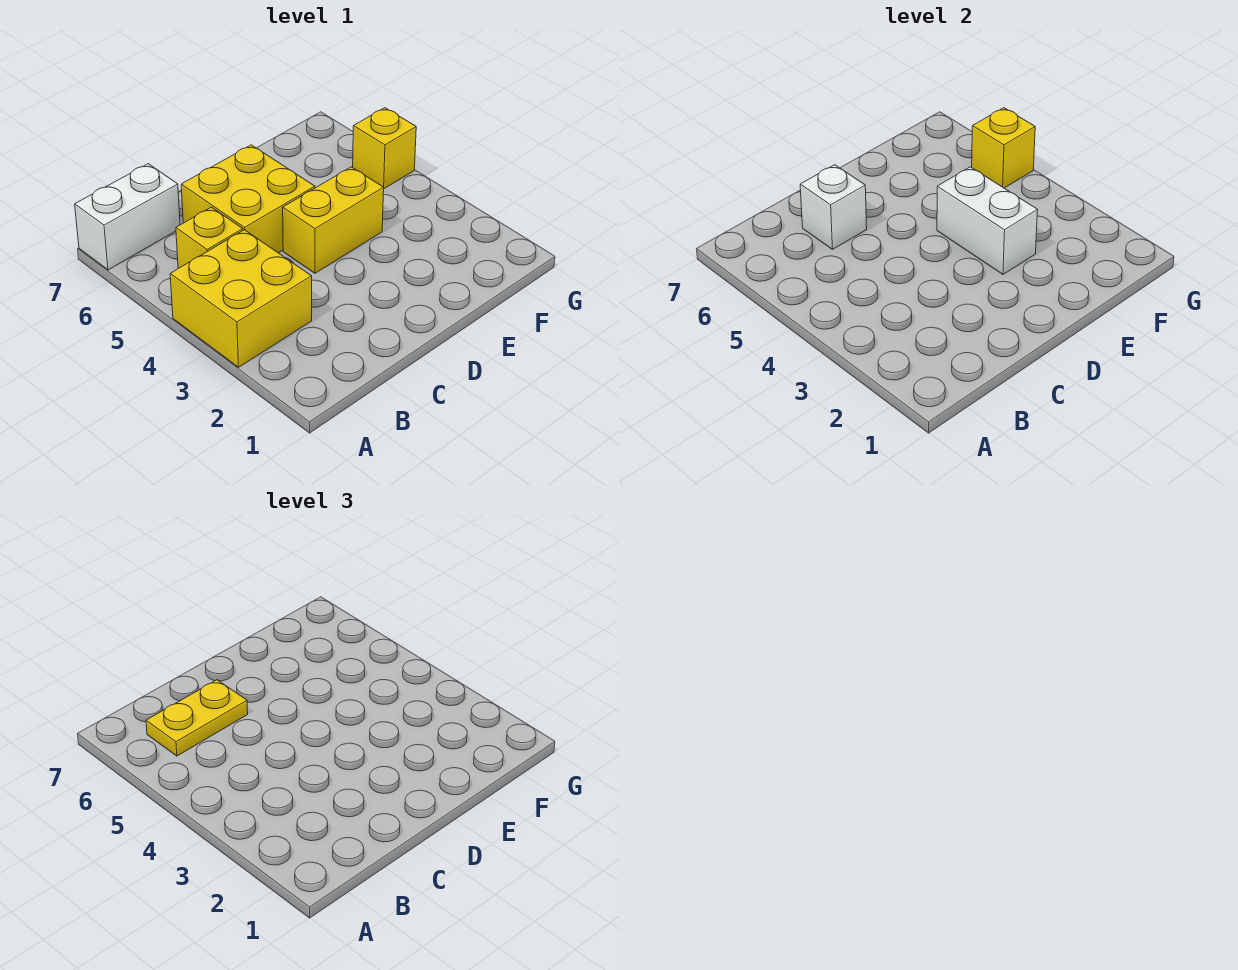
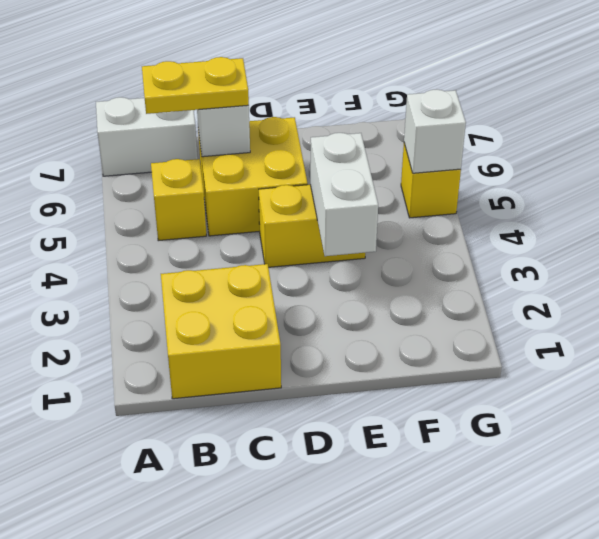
yellow brick A3:B4 level 1 -> yellow brick B1:C2 level 1
yellow brick G5 level 2 -> white brick G5 level 2

